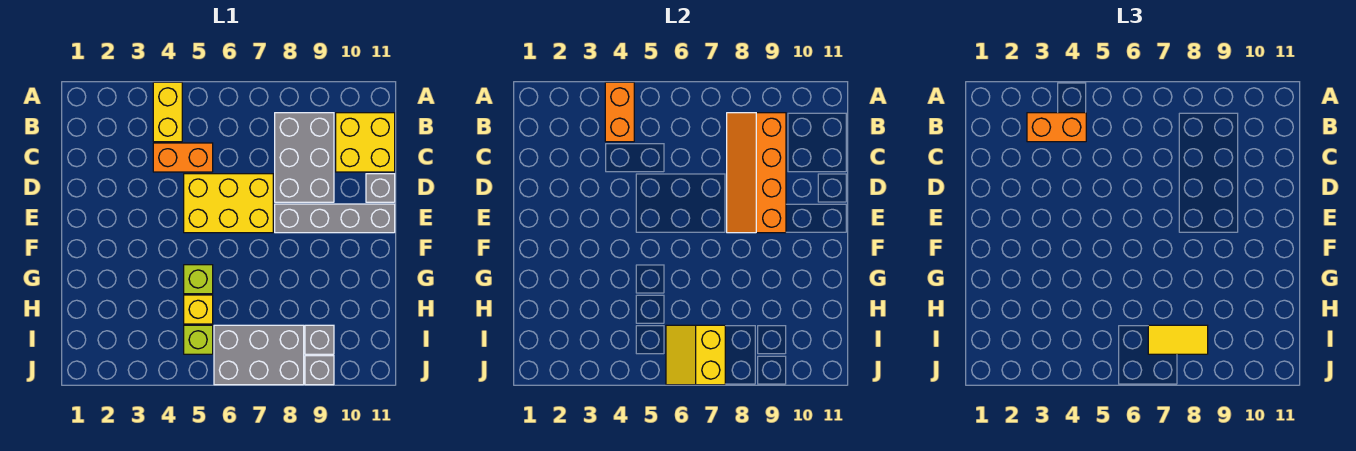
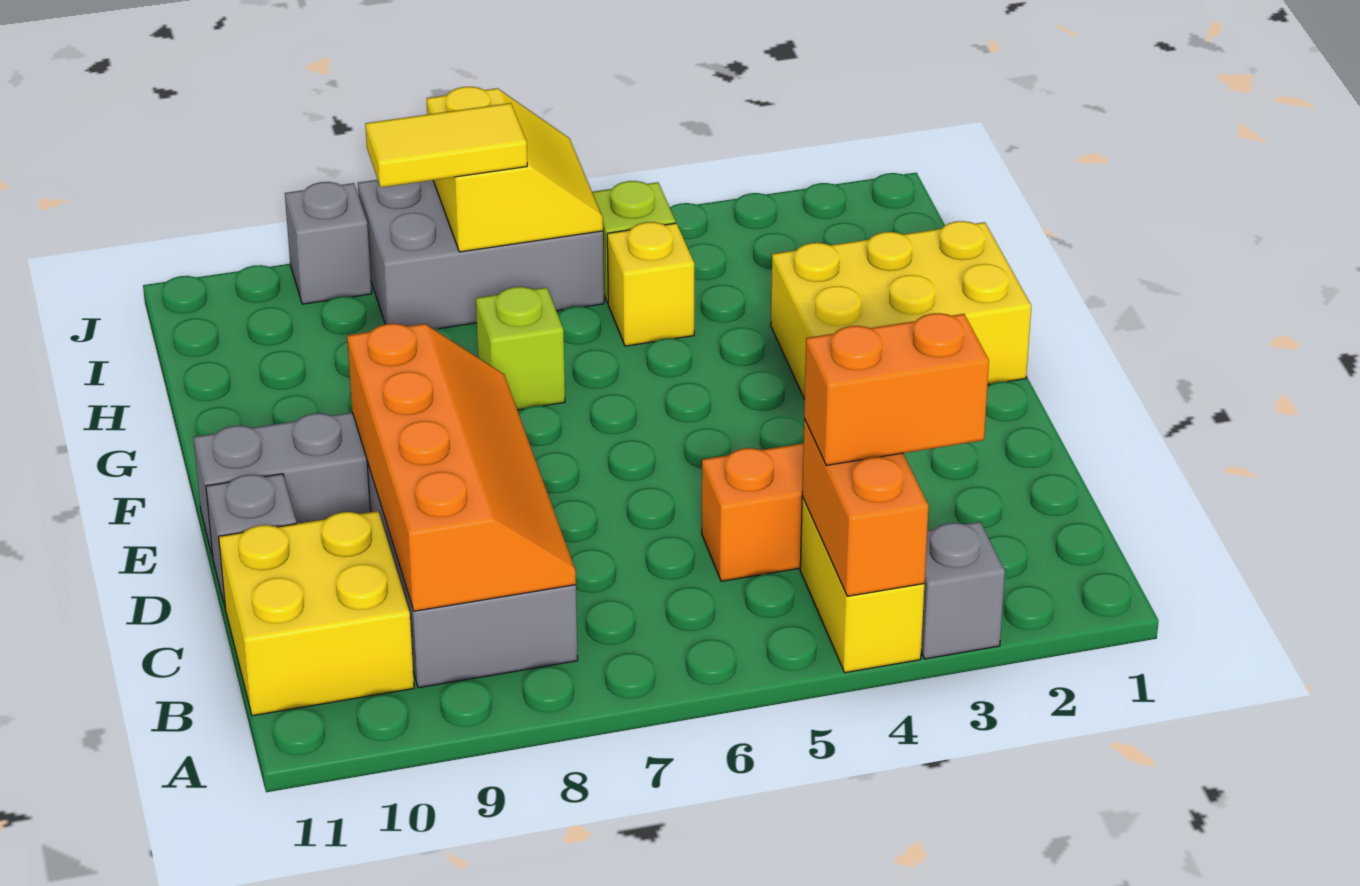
yellow brick D5:E7 level 1 -> yellow brick F1:G3 level 1
lime brick G5 level 1 -> lime brick G7 level 1
grey brick I9 level 1 -> grey brick A3 level 1

